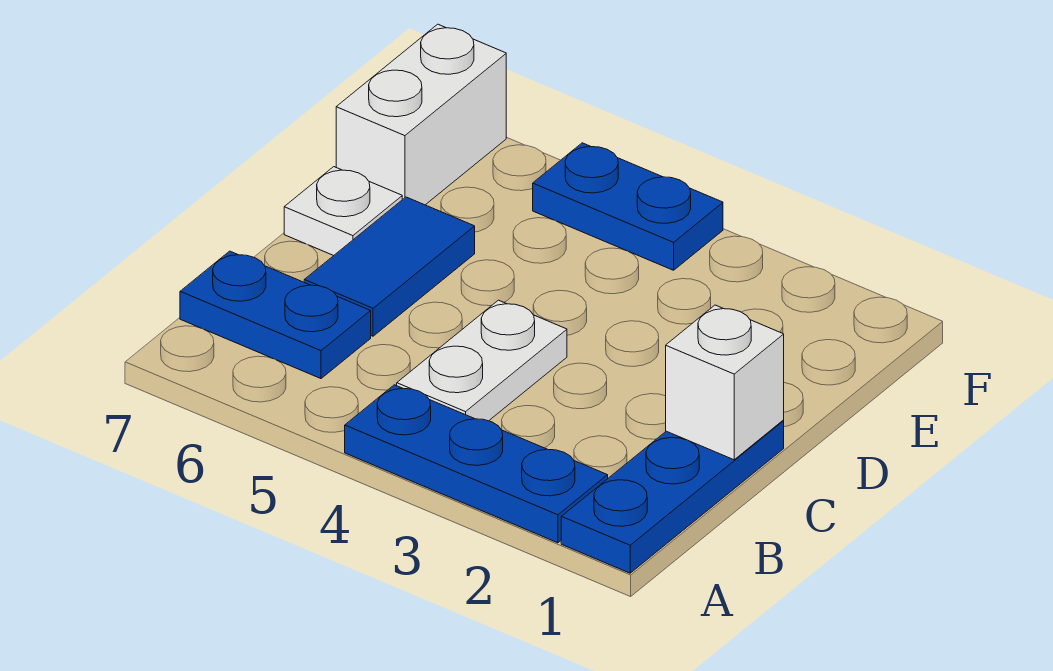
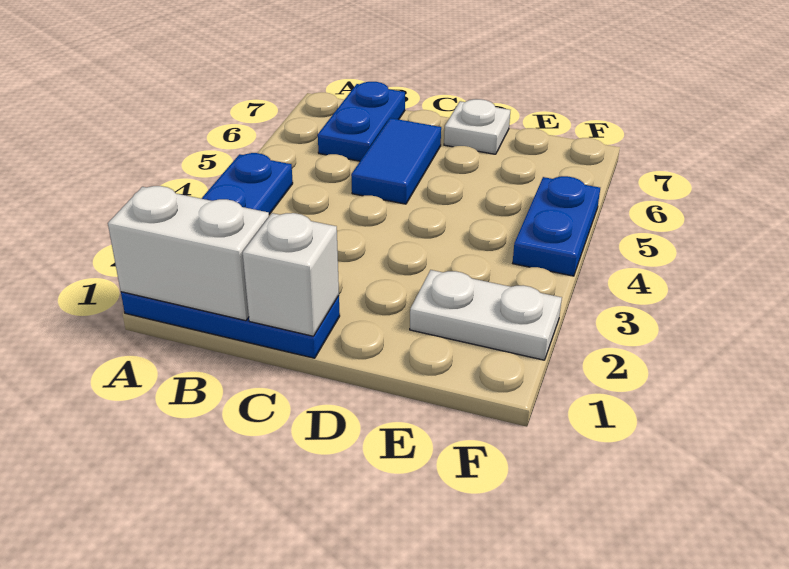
white plate B4:C4 level 1 -> white plate E2:F2 level 1
blue tile C6:D6 level 1 -> blue tile C5:C6 level 1
white brick E7:F7 level 1 -> white brick A1:B1 level 2

